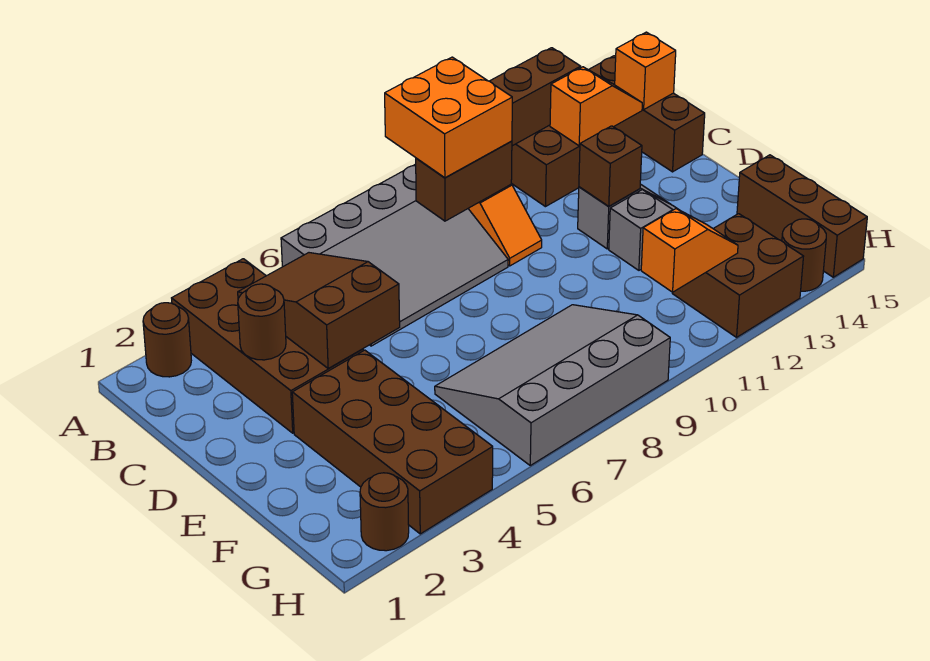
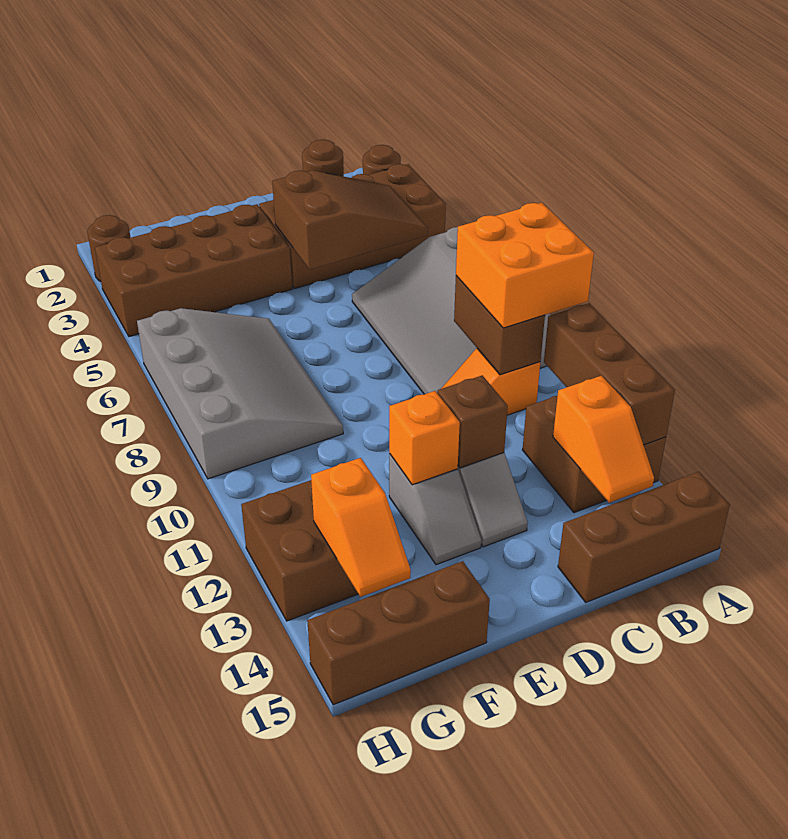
orange brick B15 level 2 -> orange brick E12 level 2
orange slope G11:G12 level 2 top 11 -> orange slope G13:G14 level 2 top 13
brown round brick H14 level 1 -> none

